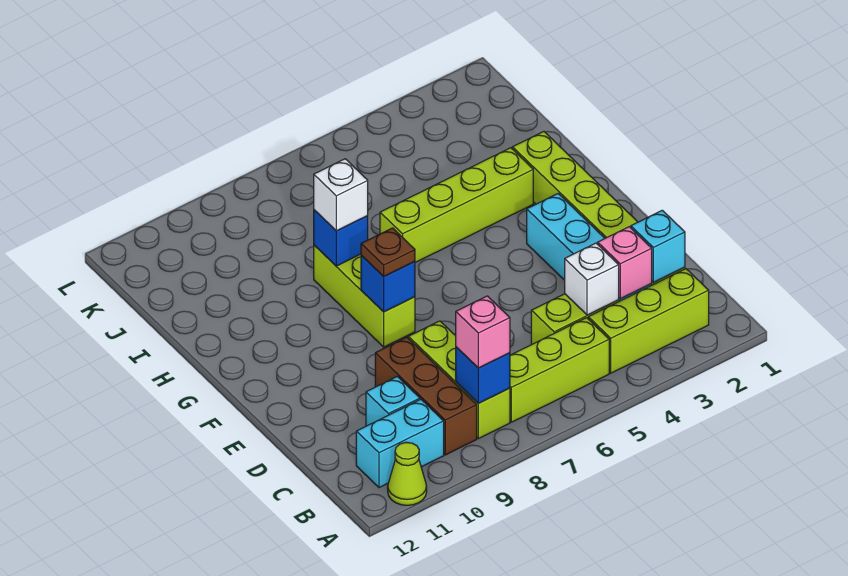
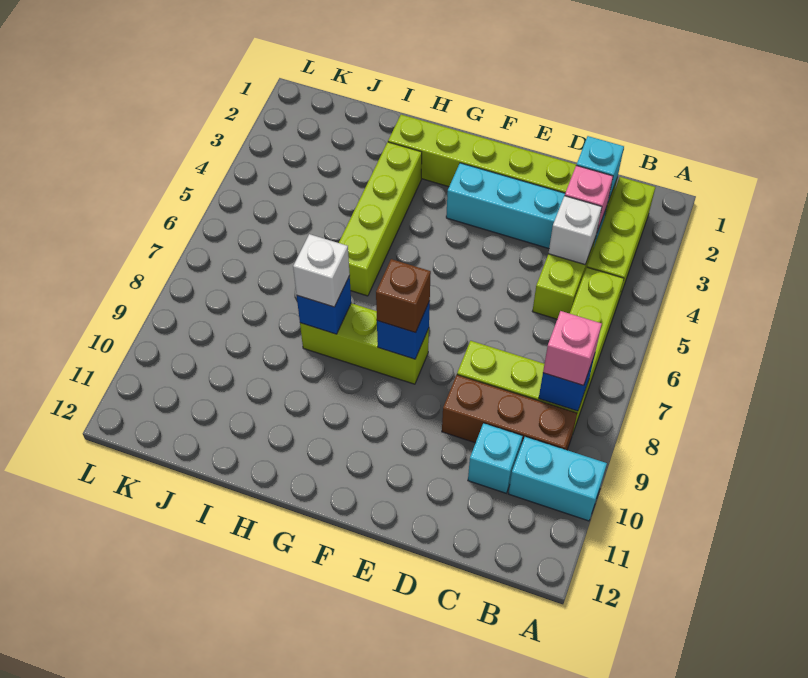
lime cone A11 level 1 -> none
cyan brick B10:B11 level 1 -> cyan brick A10:B10 level 1
brown plate F8 level 3 -> brown brick F8 level 3

